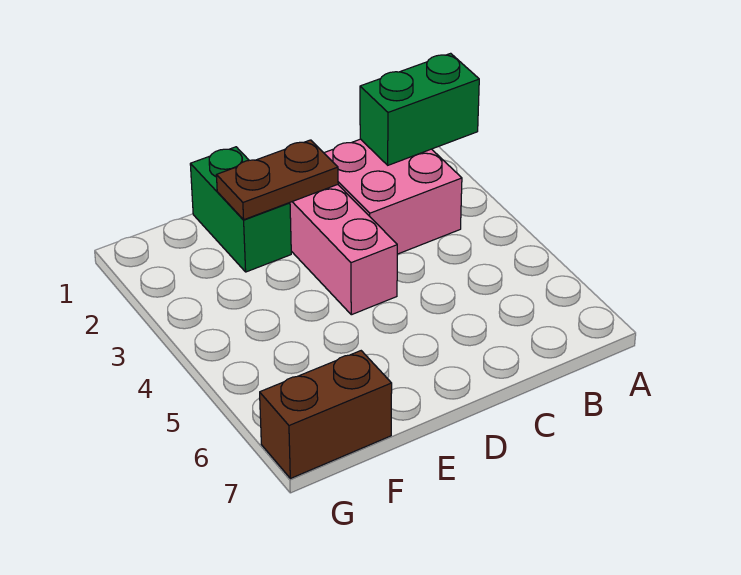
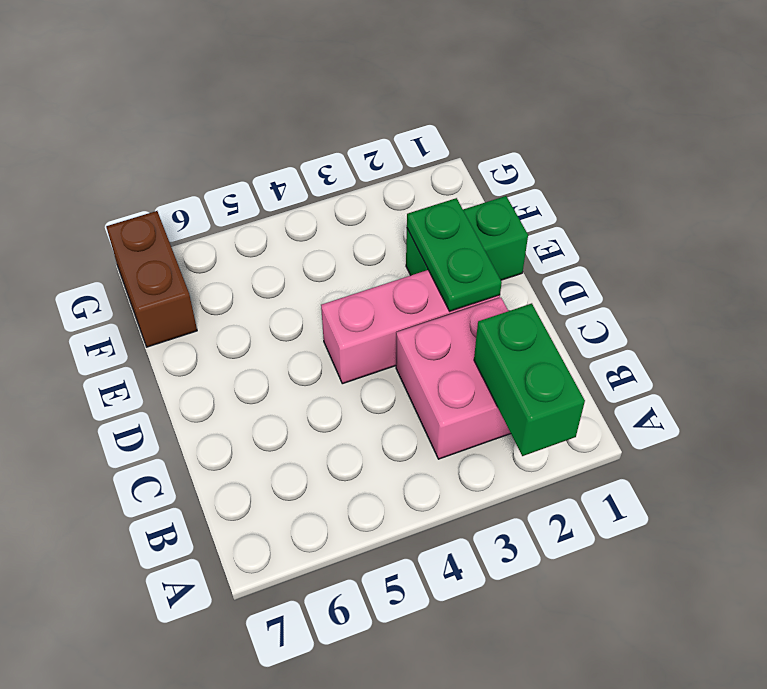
brown plate D2:E2 level 2 -> green plate D2:E2 level 2

